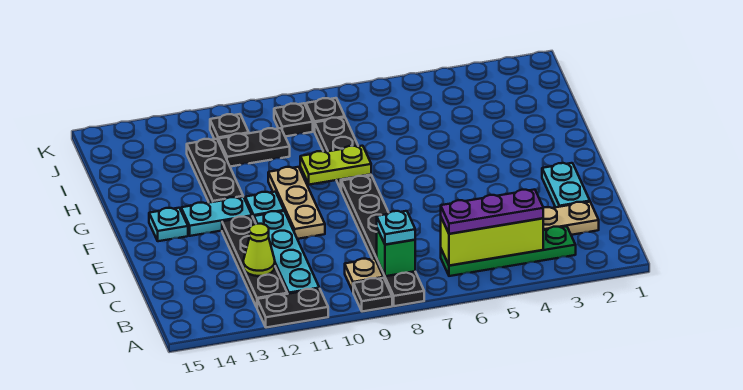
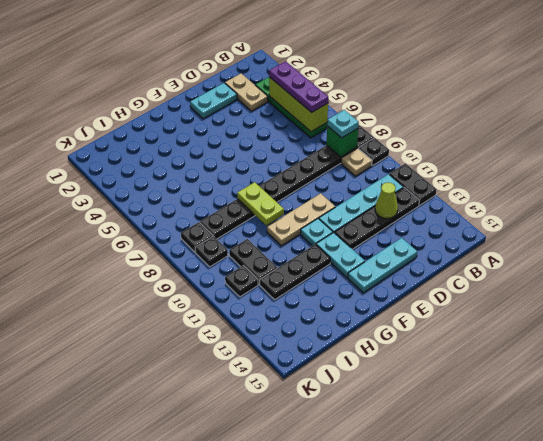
cyan plate F14 level 1 -> cyan plate D14:F14 level 1

